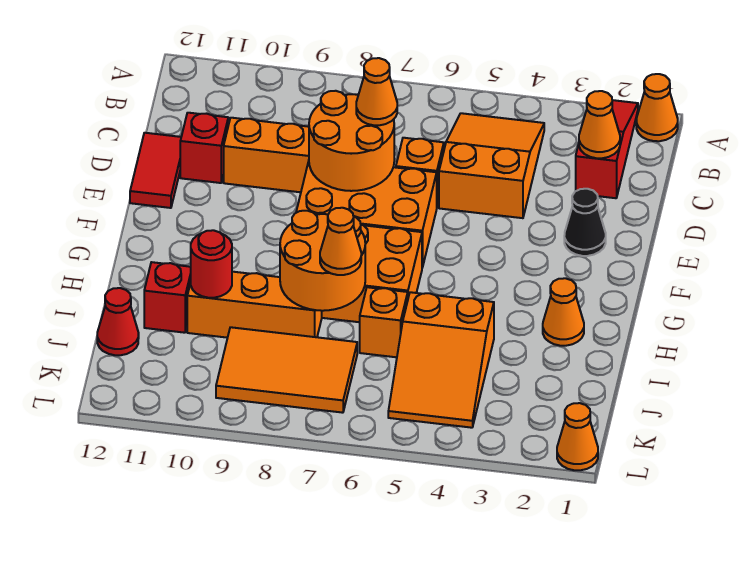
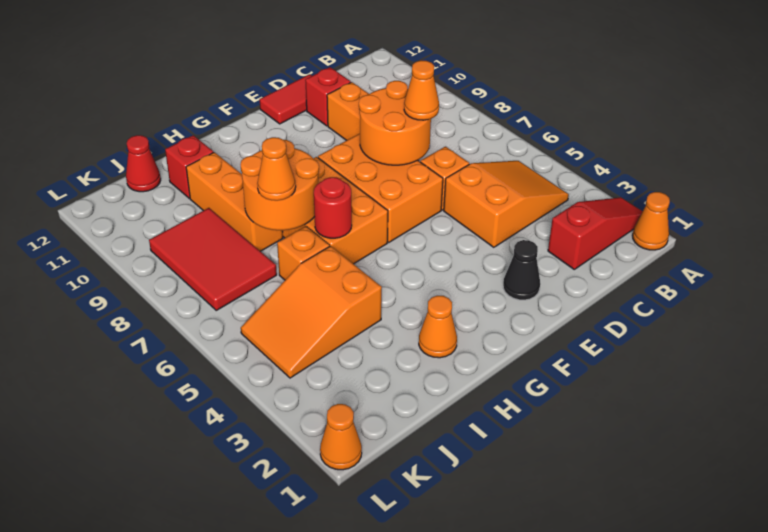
orange cone C2 level 2 -> none
red round brick I10 level 2 -> red round brick H6 level 2
orange tile J7:K9 level 1 -> red tile J7:K9 level 1

